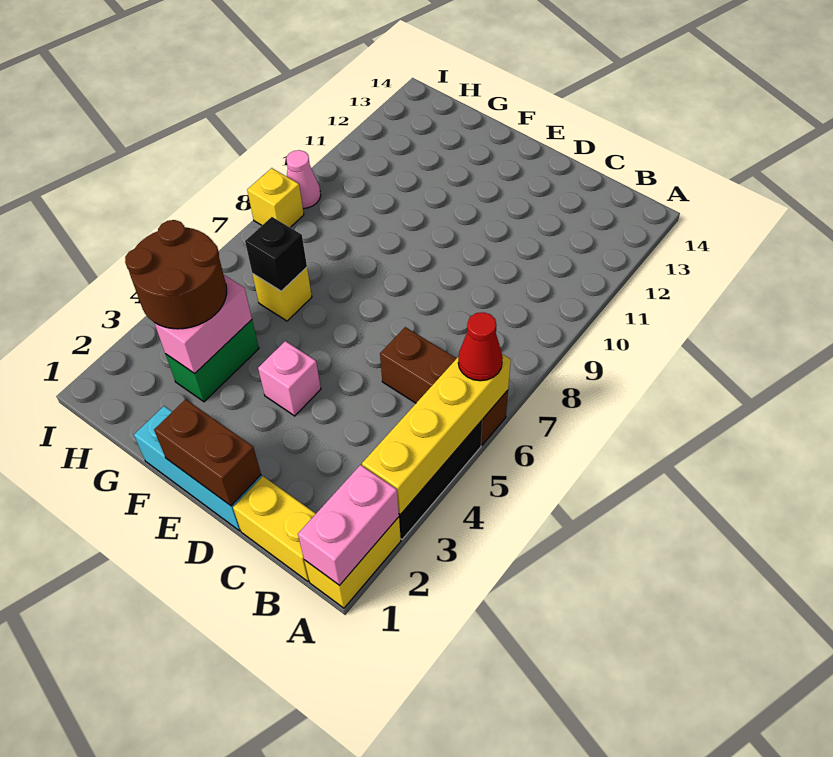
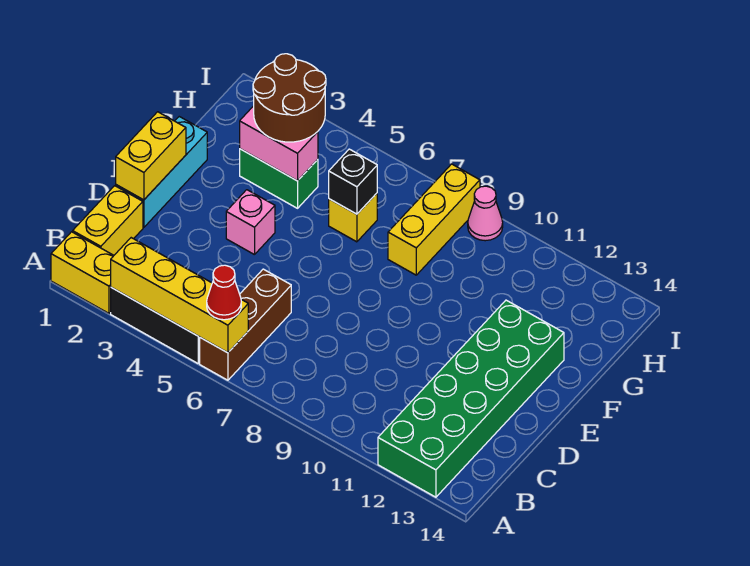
pink brick A1:A2 level 2 -> none
none -> green brick A12:F13 level 1
brown brick D1:E1 level 2 -> yellow brick D1:E1 level 2
yellow brick I8 level 1 -> yellow brick G8:I8 level 1

